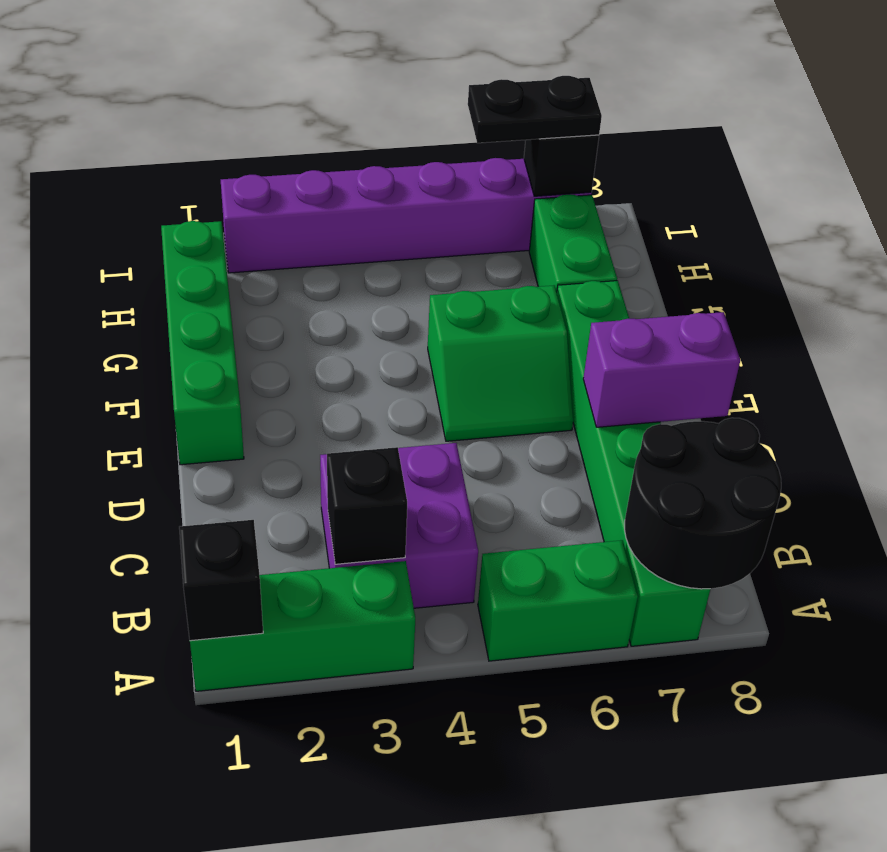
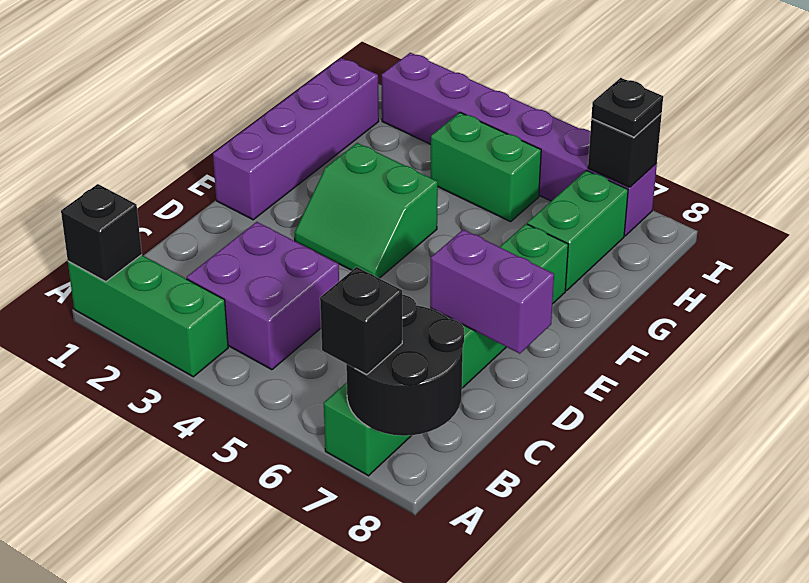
green brick A5:A6 level 1 -> green brick H4:H5 level 1
black brick B3 level 2 -> black brick A7 level 3
green brick E1:H1 level 1 -> purple brick E1:H1 level 1
green slope E5:F6 level 1 top F -> green slope E3:F4 level 1 top F
black plate I6:I7 level 3 -> black plate I7 level 3

